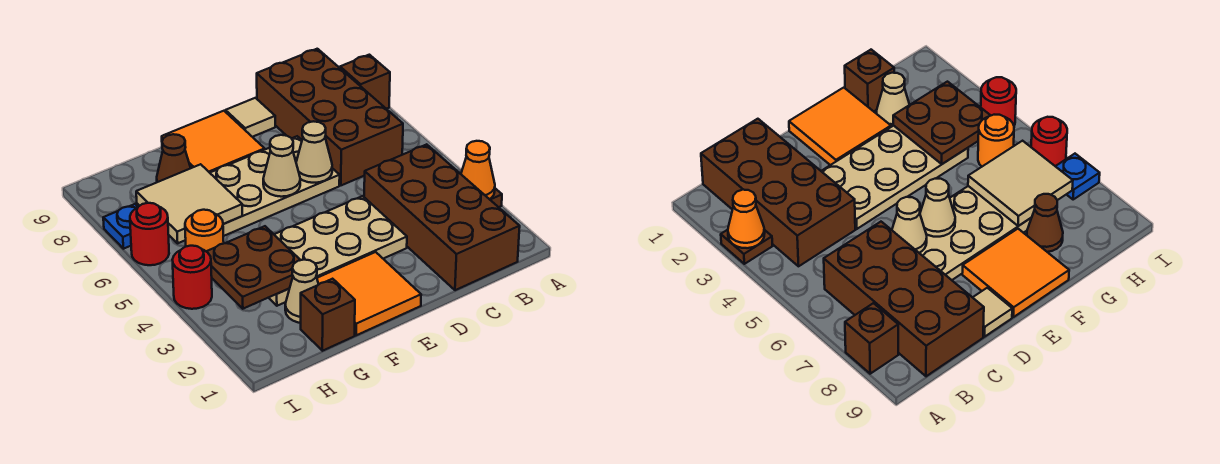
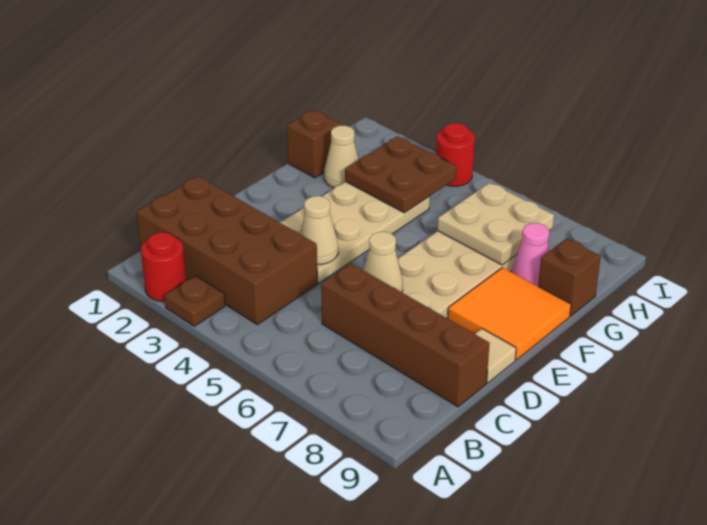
orange cone A3 level 2 -> none
brown brick A8 level 1 -> brown brick G9 level 1
brown brick B6:C9 level 1 -> brown brick C6:C9 level 1
orange tile E1:F2 level 1 -> none
tan cone E6 level 2 -> tan cone D4 level 2
tan tile G6:H7 level 2 -> tan plate G6:H7 level 2
brown cone G8 level 1 -> pink cone G8 level 1
orange round brick H5 level 1 -> none
red round brick I6 level 1 -> red round brick A2 level 1
blue plate I7 level 1 -> none

